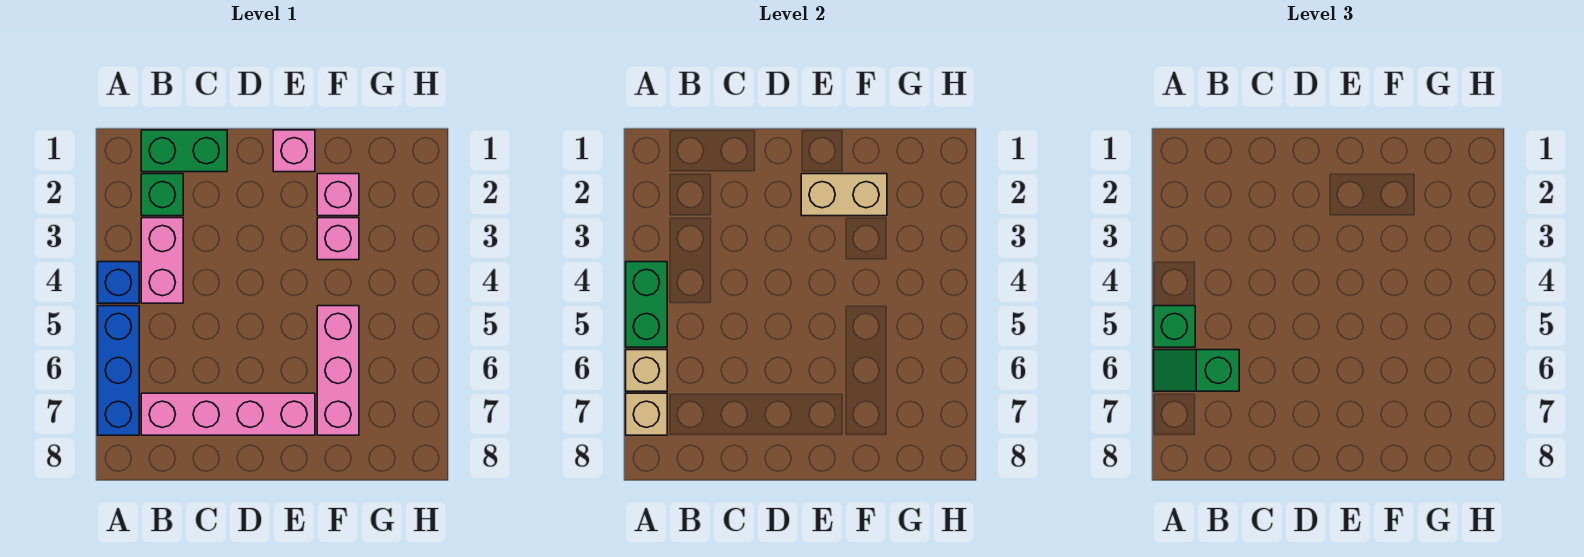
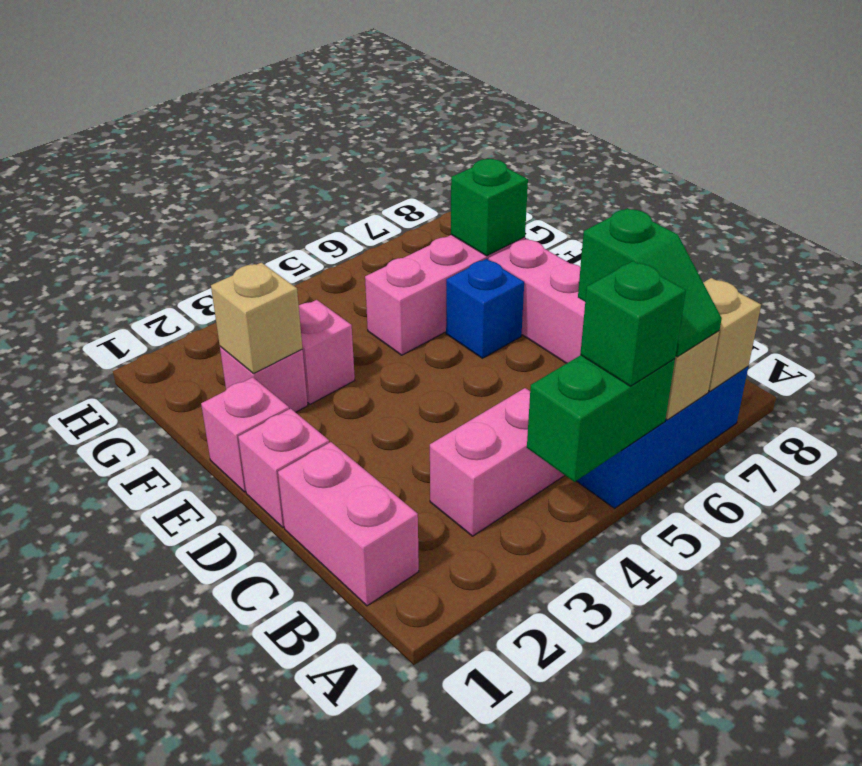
blue brick A4 level 1 -> blue brick E6 level 1
green brick B1:C1 level 1 -> pink brick B1:C1 level 1
green brick B2 level 1 -> green brick F7 level 2
none -> pink brick D1 level 1
tan brick E2:F2 level 2 -> tan brick F2 level 2

